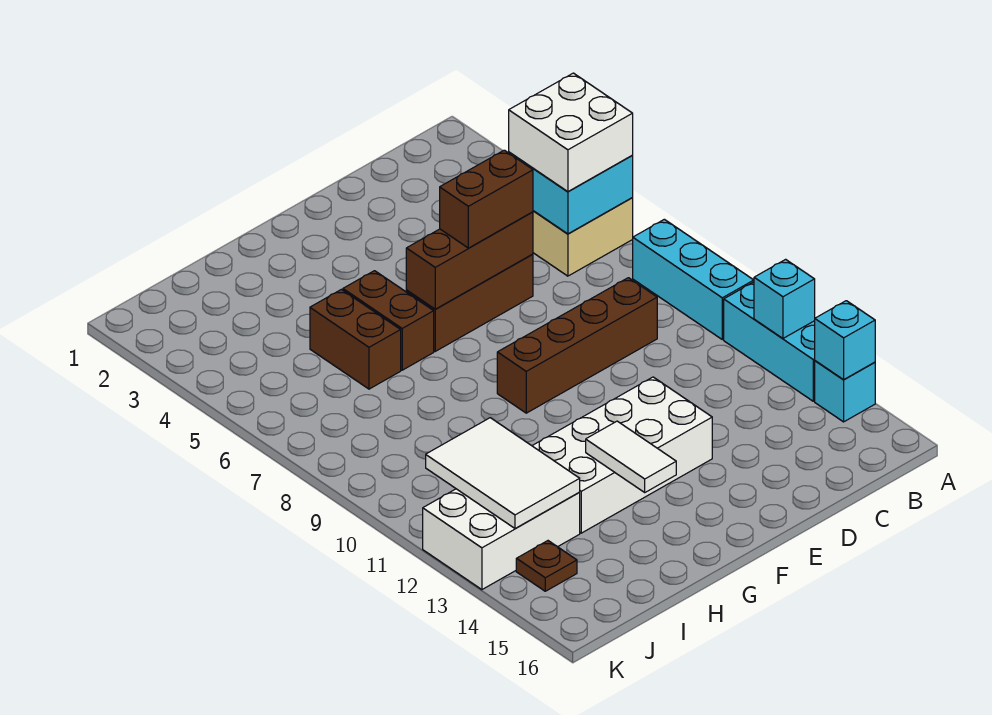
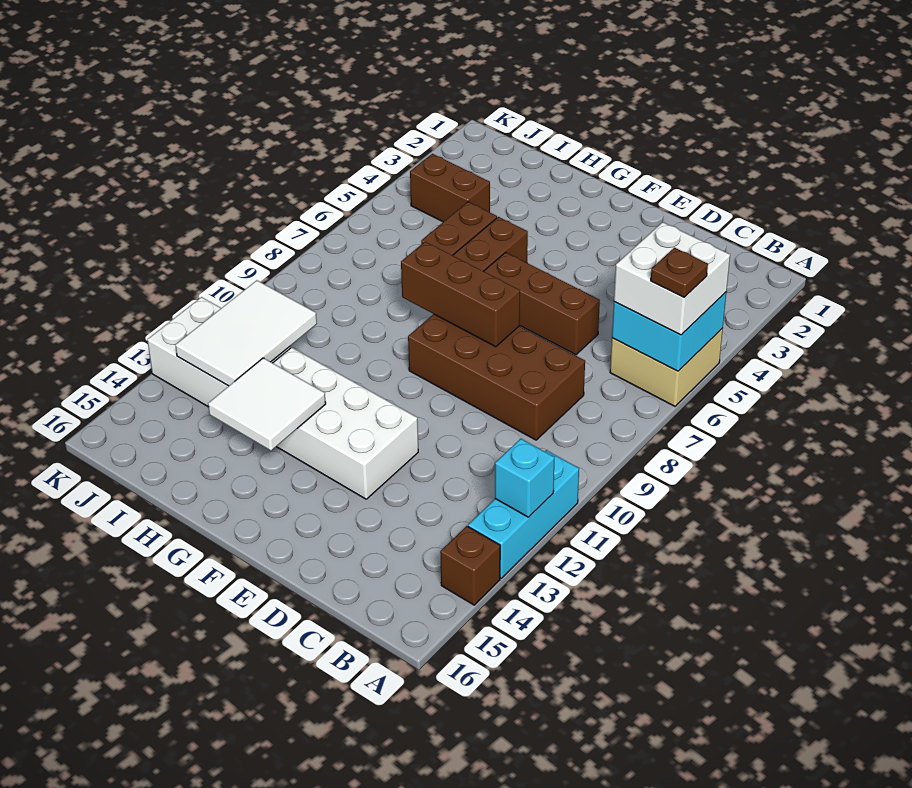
cyan brick A8:A10 level 1 -> none
cyan brick A14 level 1 -> brown brick A14 level 1
cyan brick A14 level 2 -> none
brown brick C9:F9 level 1 -> brown brick C8:F9 level 1
brown brick D6:F6 level 2 -> brown brick E8:G8 level 2
brown brick D6:E6 level 3 -> brown brick I4:J4 level 1
white tile G13:G14 level 2 -> white tile G13:H14 level 2
brown plate J14 level 1 -> brown plate A6 level 4

